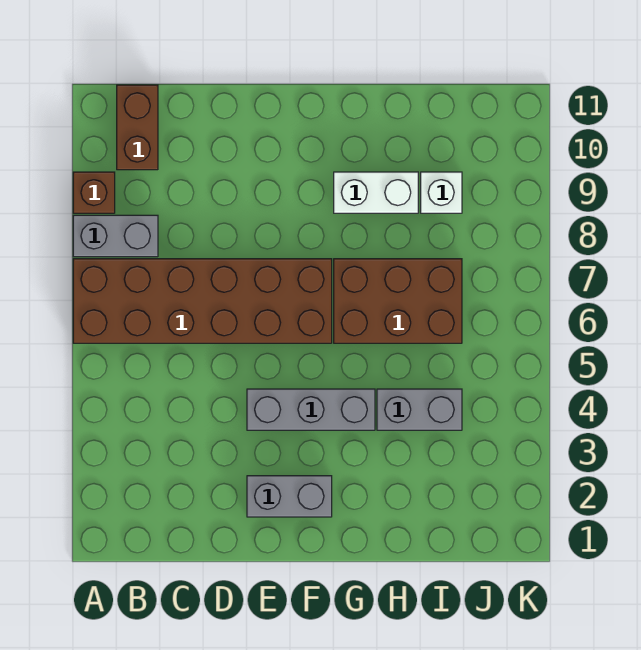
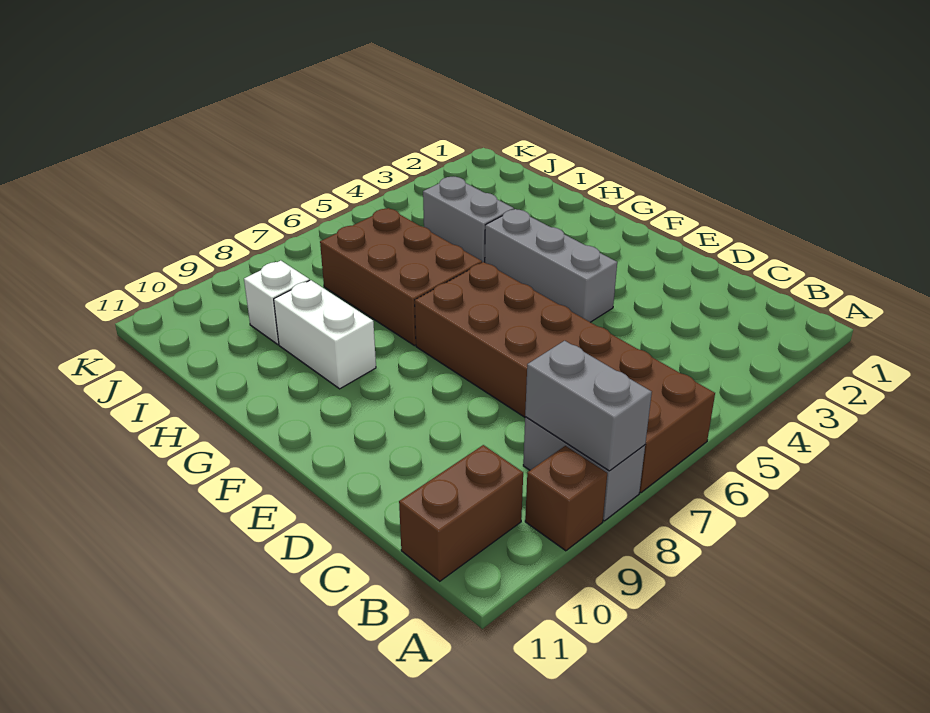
grey brick E2:F2 level 1 -> grey brick A8:B8 level 2

